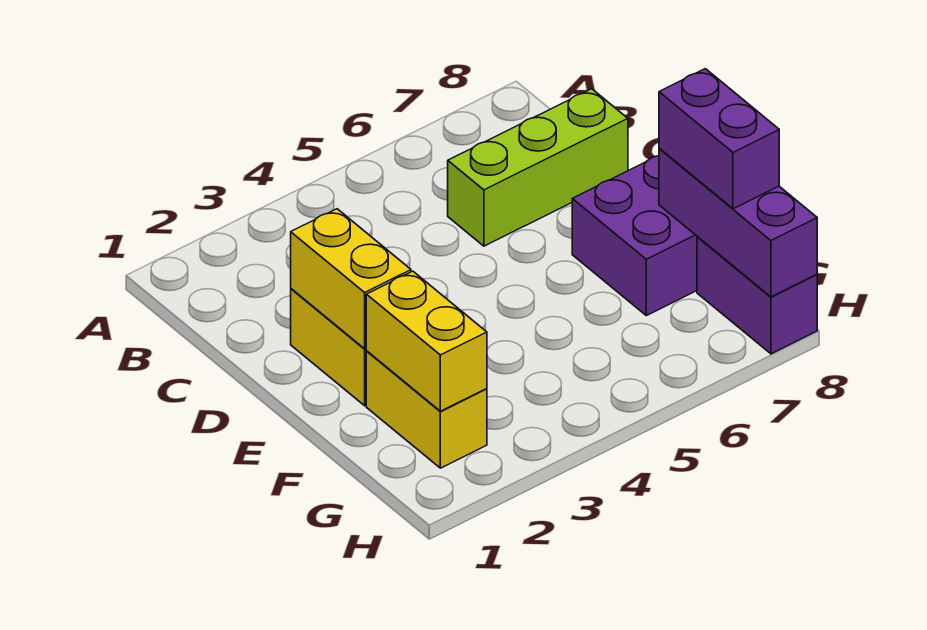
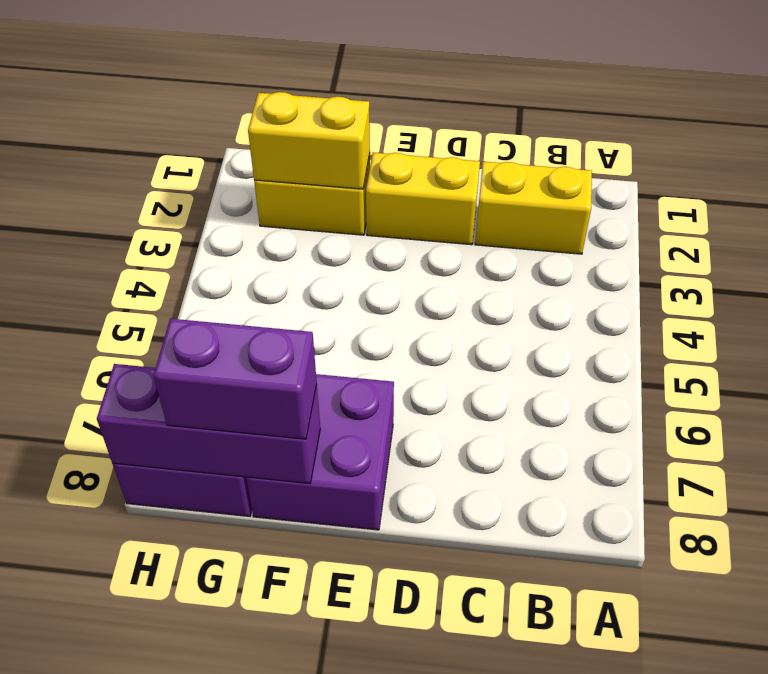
lime brick C6:C8 level 1 -> none
yellow brick D2:E2 level 2 -> yellow brick B2:C2 level 1

